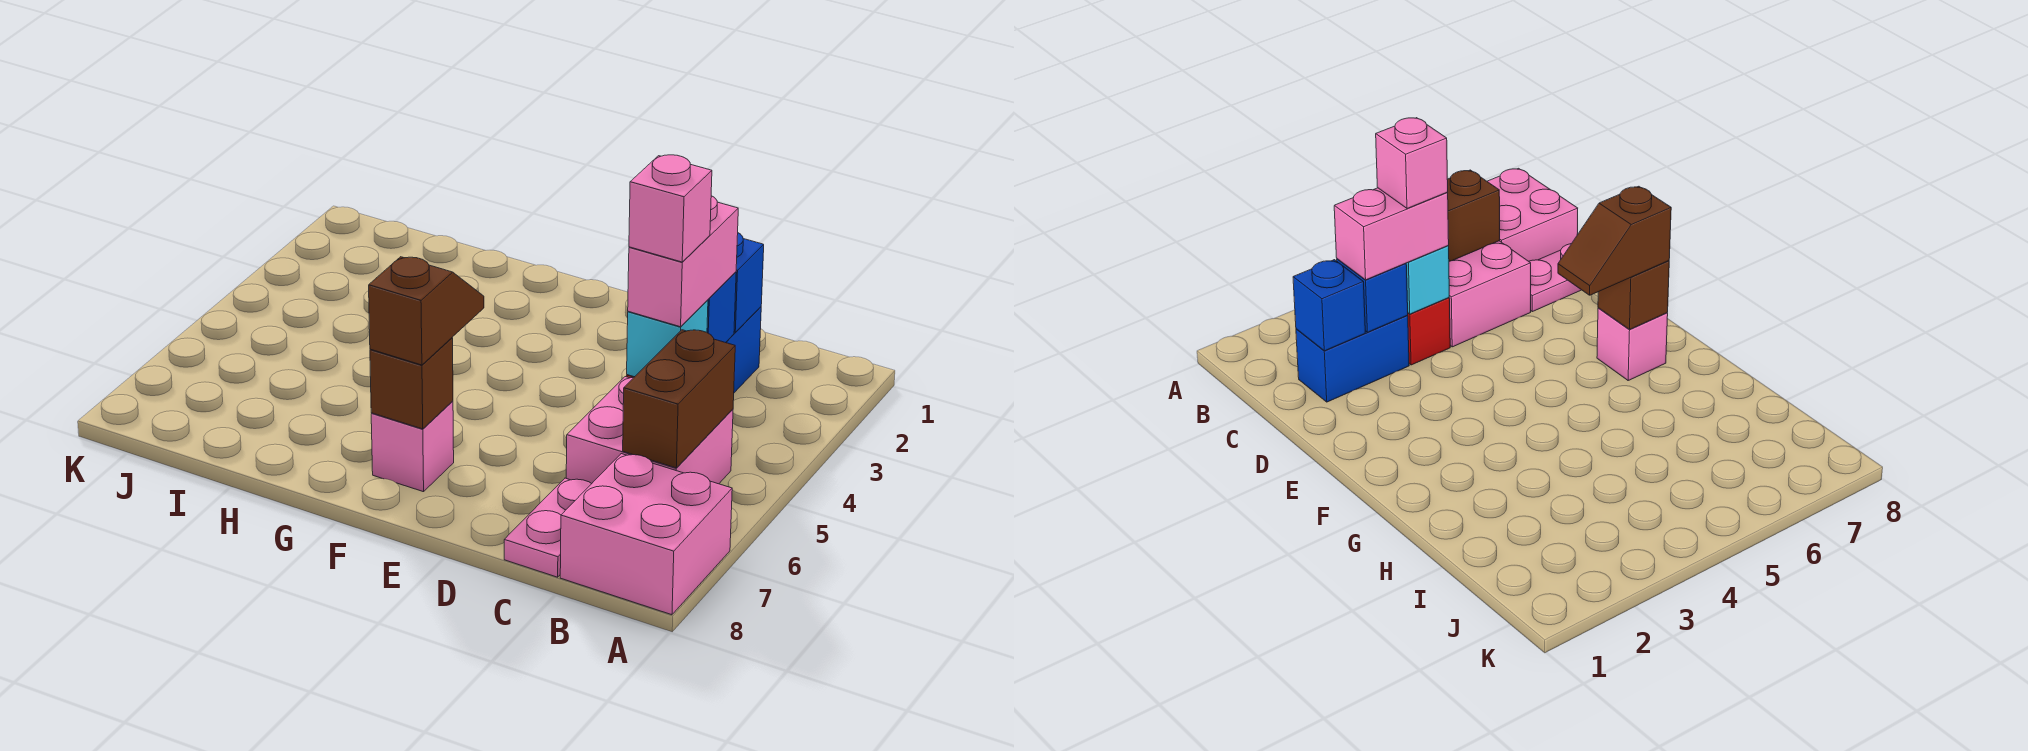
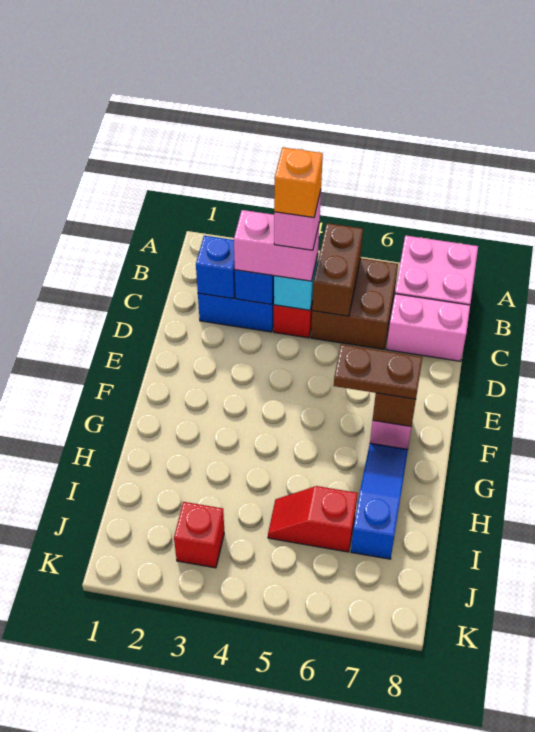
pink brick B5:C6 level 1 -> brown brick B5:C6 level 1
brown brick B5:B6 level 2 -> brown brick B5:C5 level 2
none -> orange brick C4 level 5
pink plate C7:C8 level 1 -> pink brick C7:C8 level 1
brown slope F6:F7 level 3 top 7 -> brown plate F6:F7 level 3
none -> blue slope G7:I7 level 1 top I
none -> red slope I5:I6 level 1 top 6
none -> red brick J3 level 1

